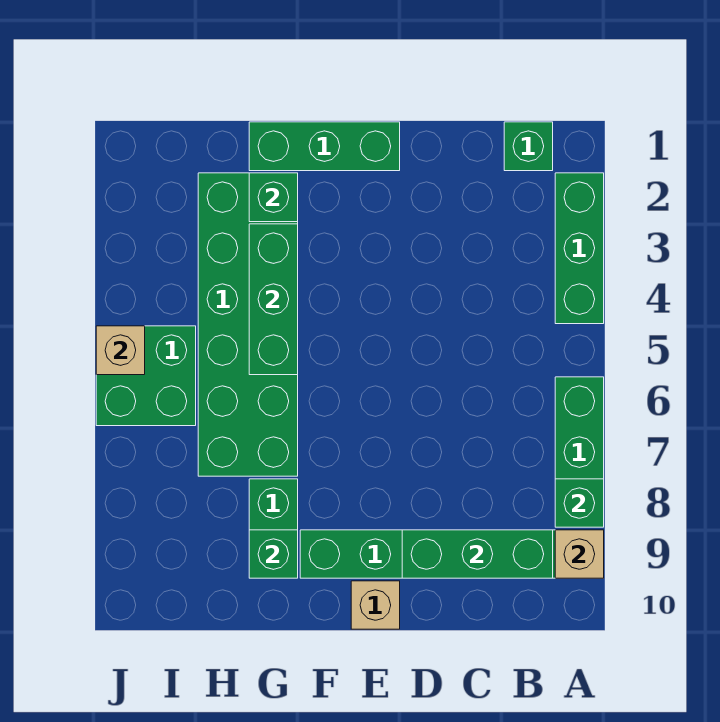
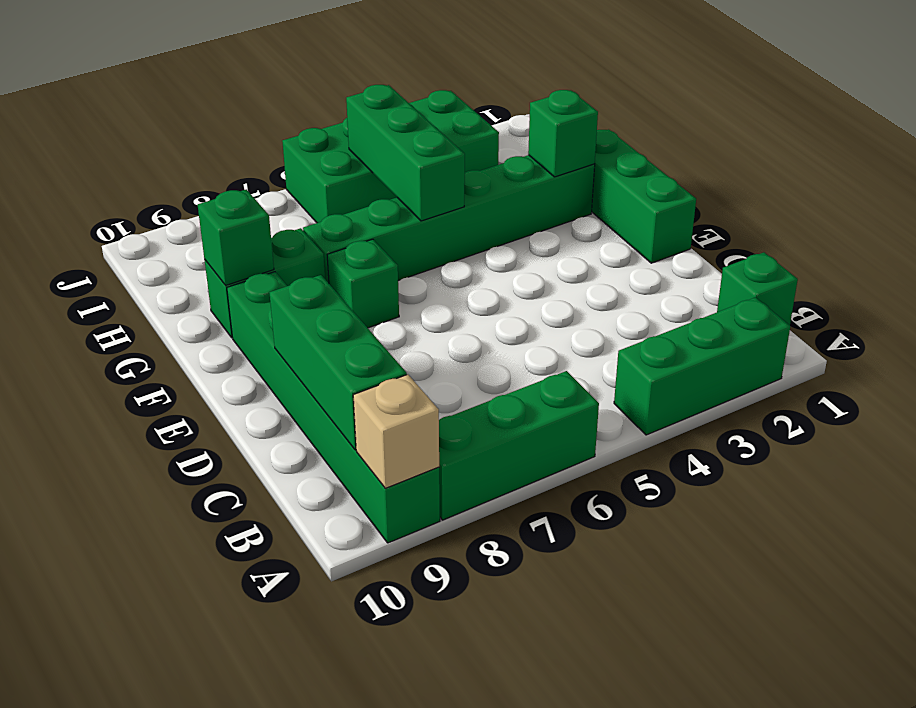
green brick A8 level 2 -> green brick F7 level 1
tan brick E10 level 1 -> none
green brick G2:H7 level 1 -> green brick G2:G7 level 1
green brick G3:G5 level 2 -> green brick G5:I5 level 2
green brick I5:J6 level 1 -> green brick I3:J6 level 1
tan brick J5 level 2 -> none

